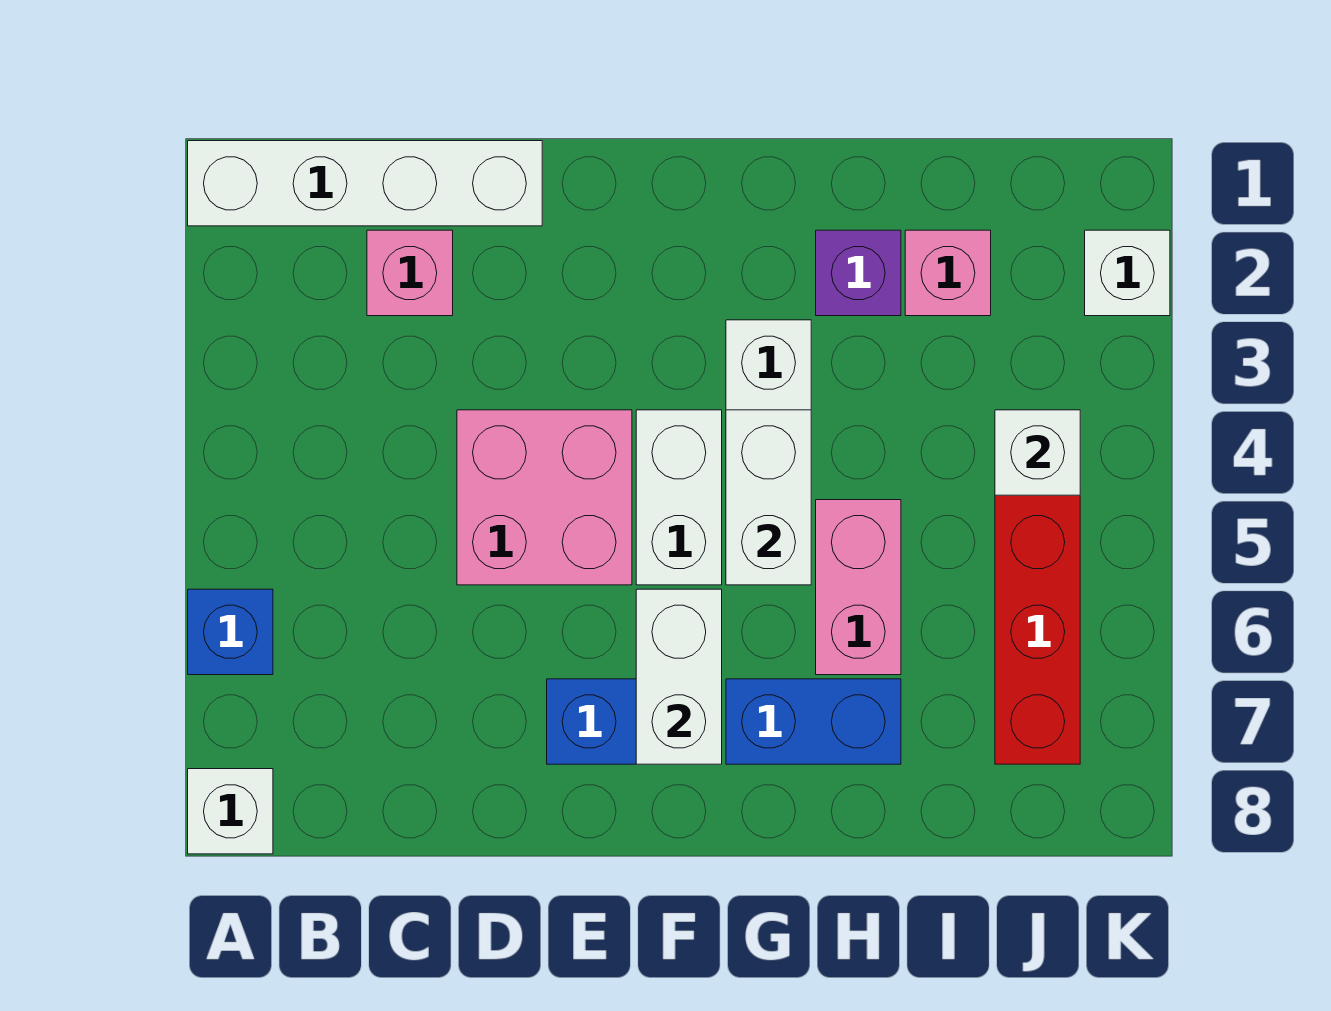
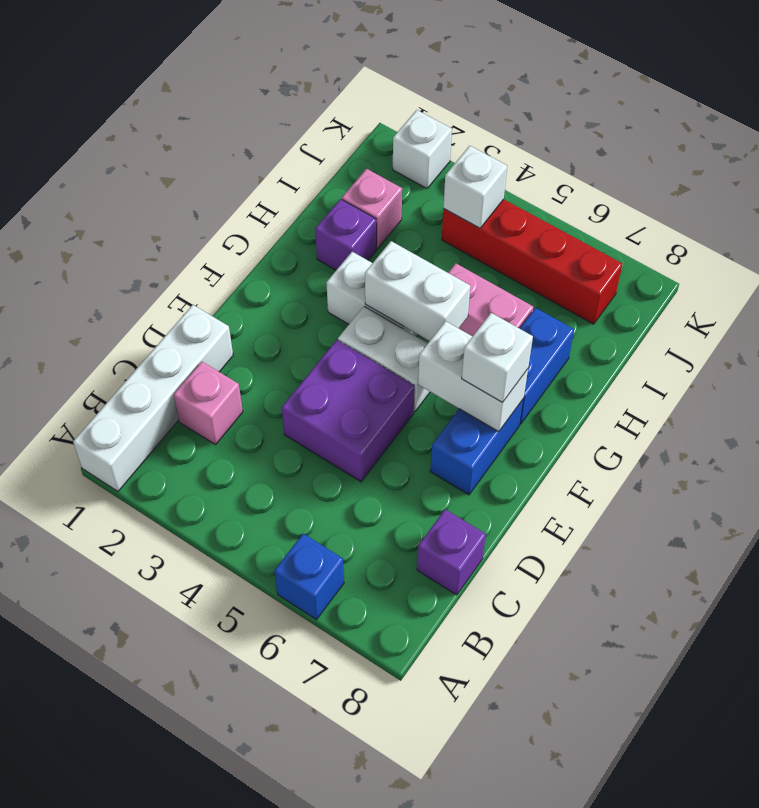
white brick A8 level 1 -> white brick F7 level 3
none -> purple brick C8 level 1
pink brick D4:E5 level 1 -> purple brick D4:E5 level 1

